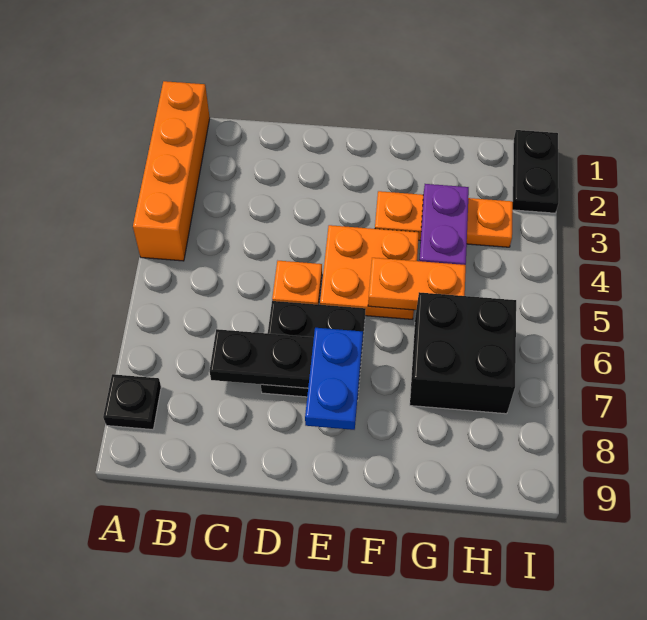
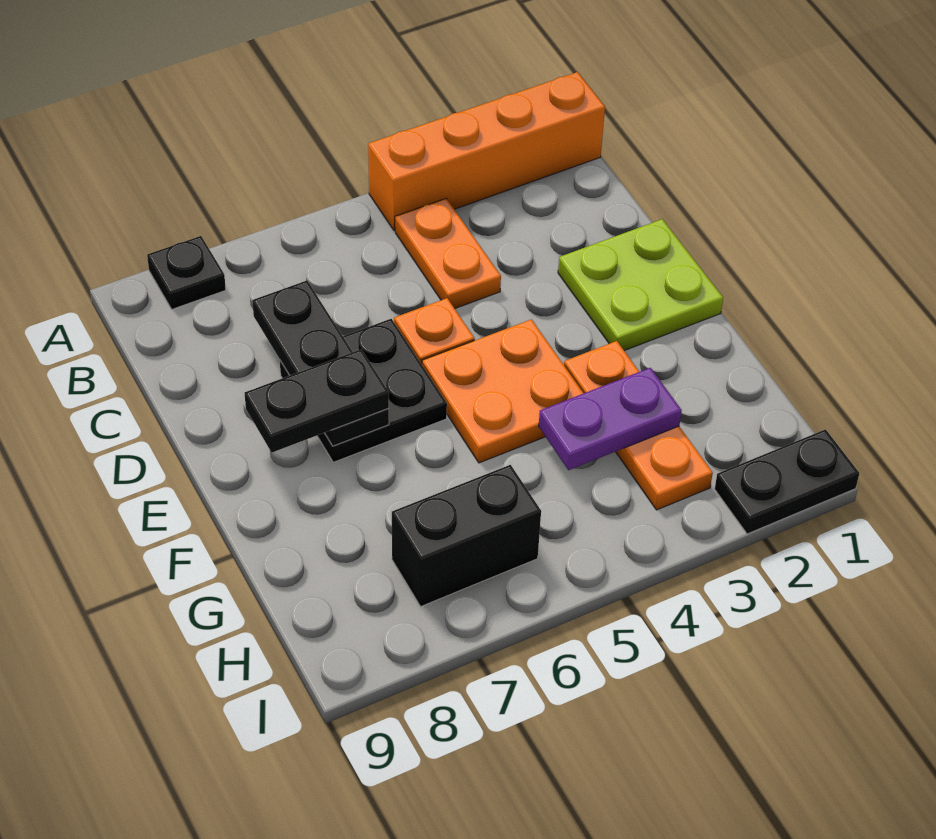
none -> lime plate D1:E2 level 1
blue plate E7:E8 level 3 -> black plate E7:E8 level 3
orange plate F5:G5 level 2 -> orange plate B4:C4 level 1
black brick G6:H7 level 1 -> black brick H6:H7 level 1

